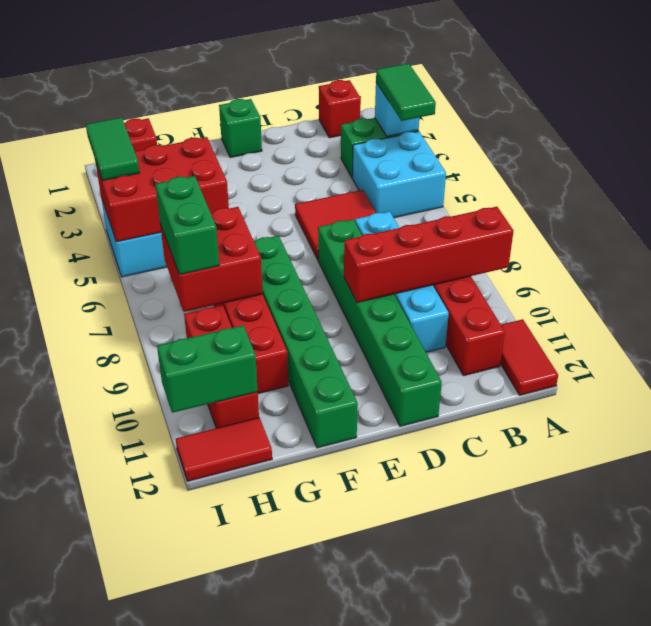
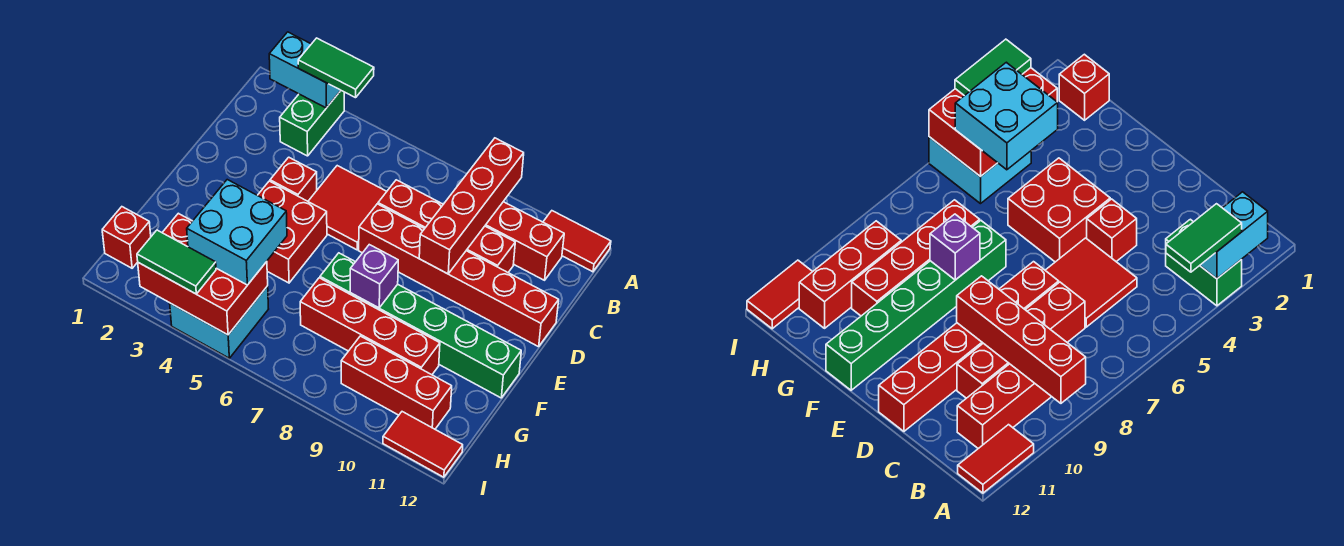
cyan brick A3 level 2 -> cyan brick A2:A3 level 2
cyan brick A4:B5 level 1 -> cyan brick G4:H5 level 3
red brick B1 level 1 -> red brick D4 level 1
cyan brick C7:C10 level 1 -> red brick C7:C10 level 1
green brick D7:D12 level 1 -> red brick D7:D12 level 1
green brick E1 level 1 -> none
none -> purple brick F8 level 2
red brick G4:I5 level 2 -> red brick H3:I5 level 2
red brick G7:H8 level 2 -> red brick E4:F5 level 1
green brick H7:H8 level 3 -> none
green brick H11:I11 level 2 -> none
red tile H12:I12 level 1 -> red tile I11:I12 level 1

